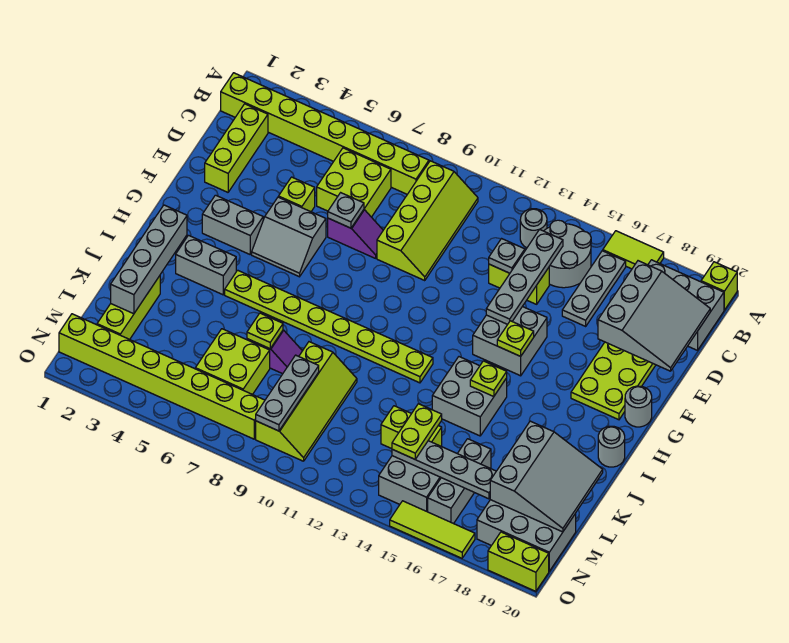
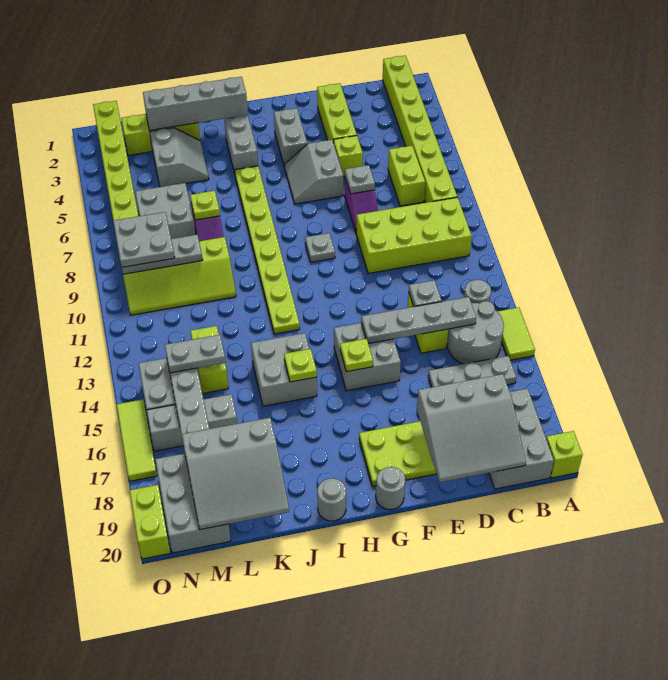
lime tile A16:A17 level 1 -> lime tile A14:A15 level 1
lime slope B9:E10 level 1 top 9 -> lime brick B9:E10 level 1
lime brick C2:E2 level 1 -> lime brick E2:E4 level 1
lime brick C6:D7 level 1 -> lime brick C6:C7 level 1
none -> grey plate G9 level 1
none -> grey slope K3:L4 level 1 top L
lime brick L6:M7 level 1 -> grey brick L6:M7 level 1
lime plate L14:M14 level 3 -> grey plate L14:M14 level 3
none -> grey plate M8:N9 level 3

